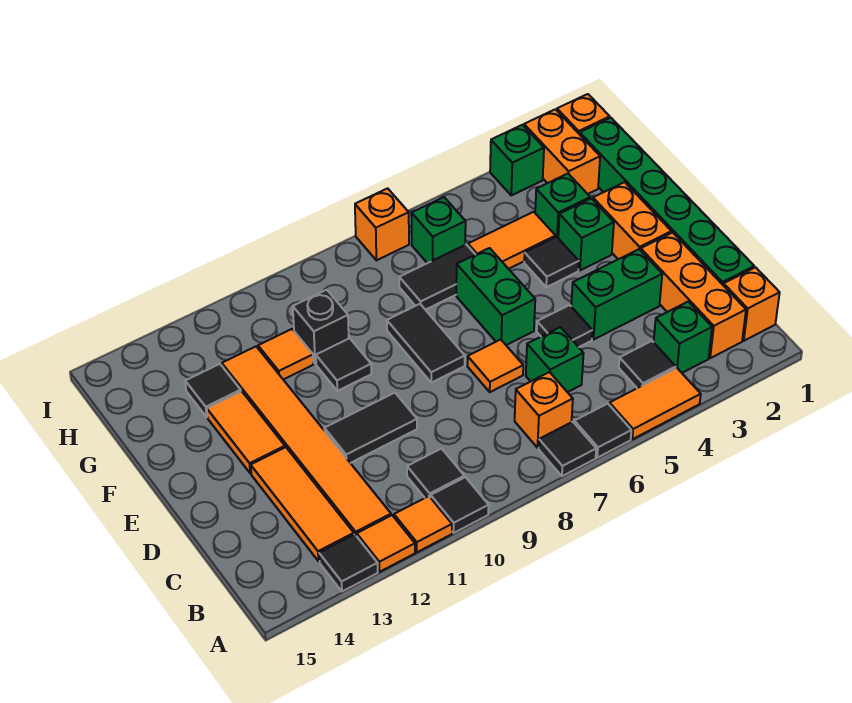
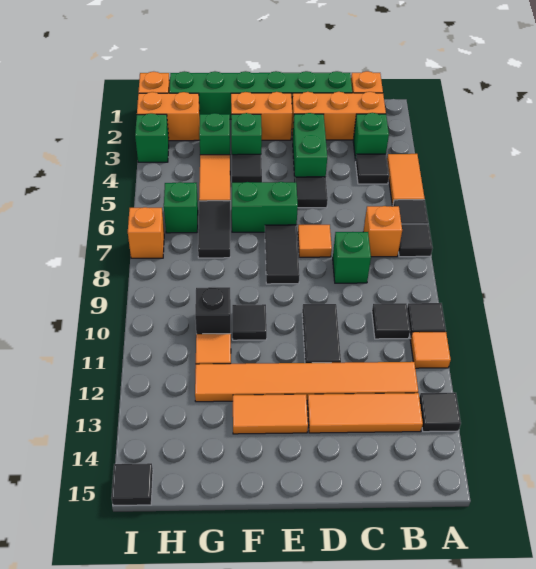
orange tile A12 level 1 -> none
green brick C6 level 1 -> green brick C8 level 1
black tile E8:F8 level 1 -> black tile E7:E8 level 1
black tile G13 level 1 -> black tile I15 level 1

